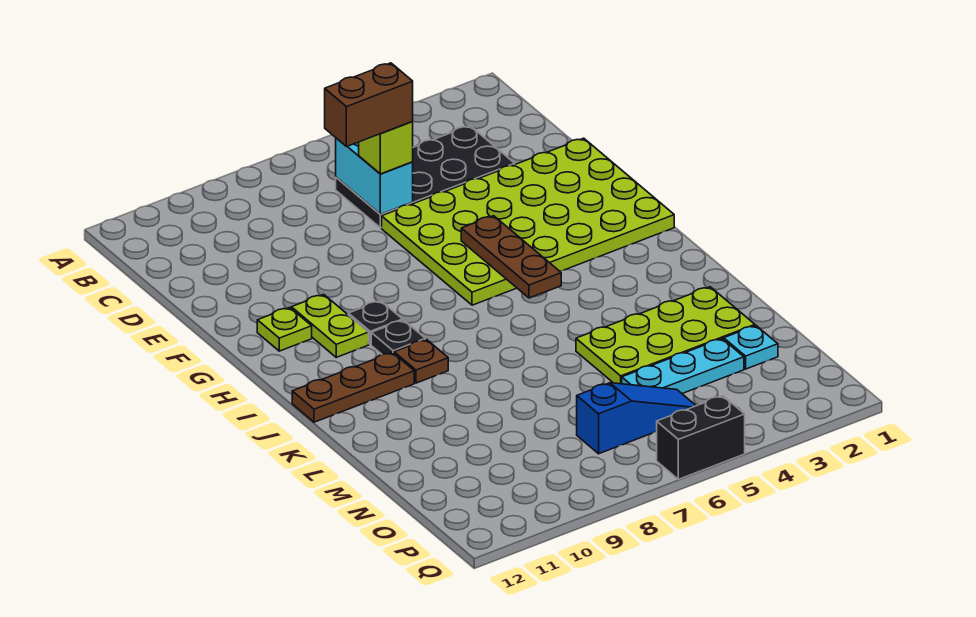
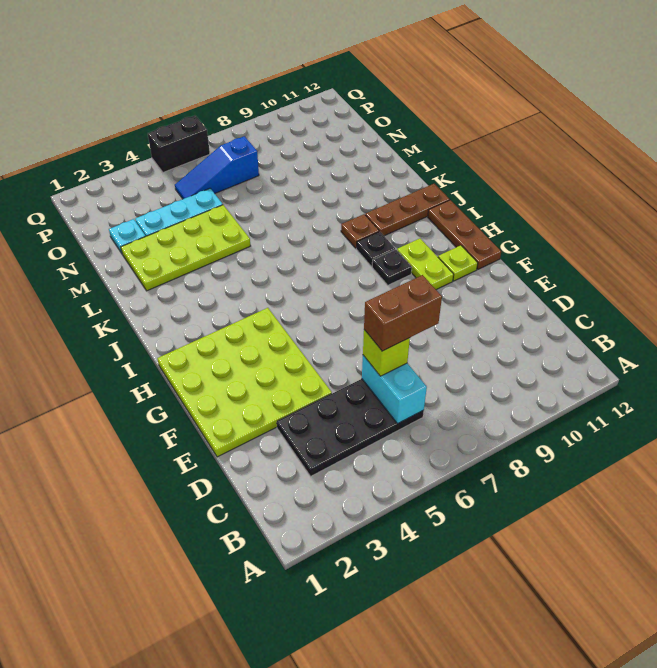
lime plate E1:H6 level 1 -> lime plate E1:H4 level 1
brown plate G5:I5 level 2 -> brown plate G12:I12 level 1

